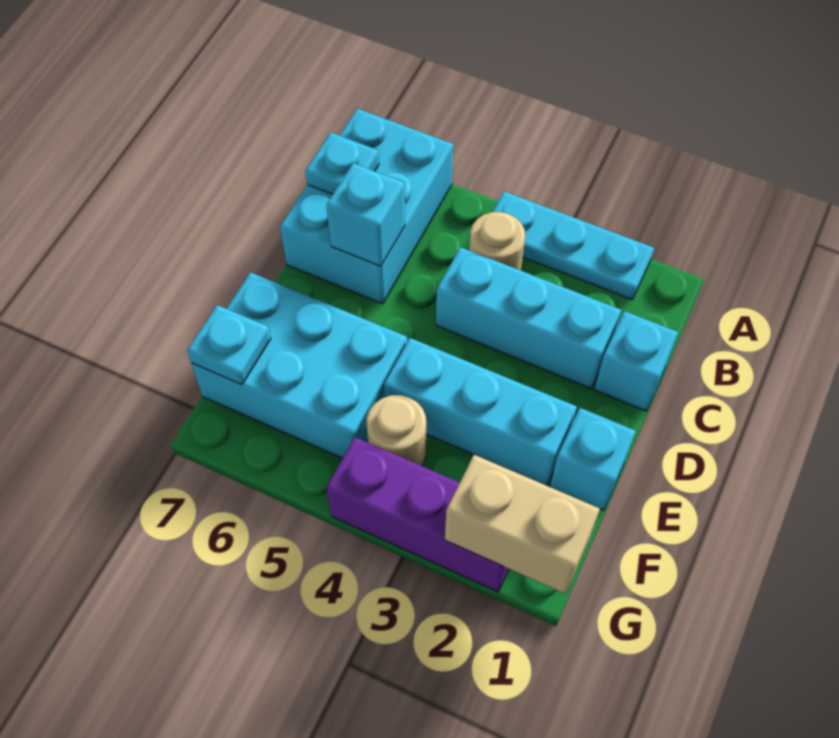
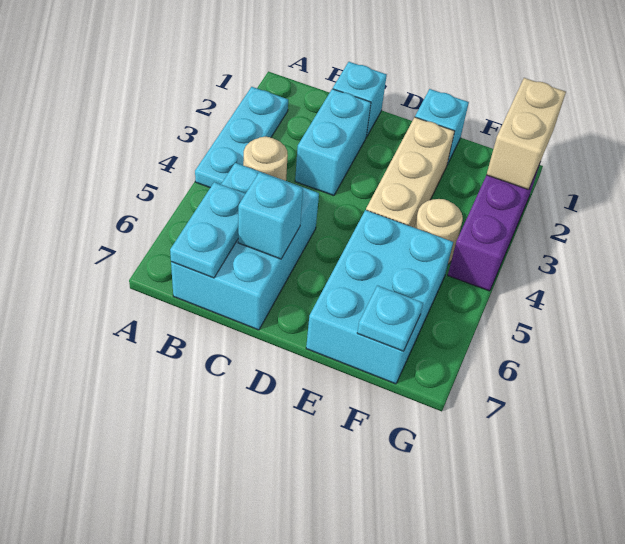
cyan brick A6:C7 level 1 -> cyan brick B5:C7 level 1
cyan plate B7 level 2 -> cyan plate B6:B7 level 2
cyan brick C2:C4 level 1 -> cyan brick C2:C3 level 1
cyan brick E2:E4 level 1 -> tan brick E2:E4 level 1

